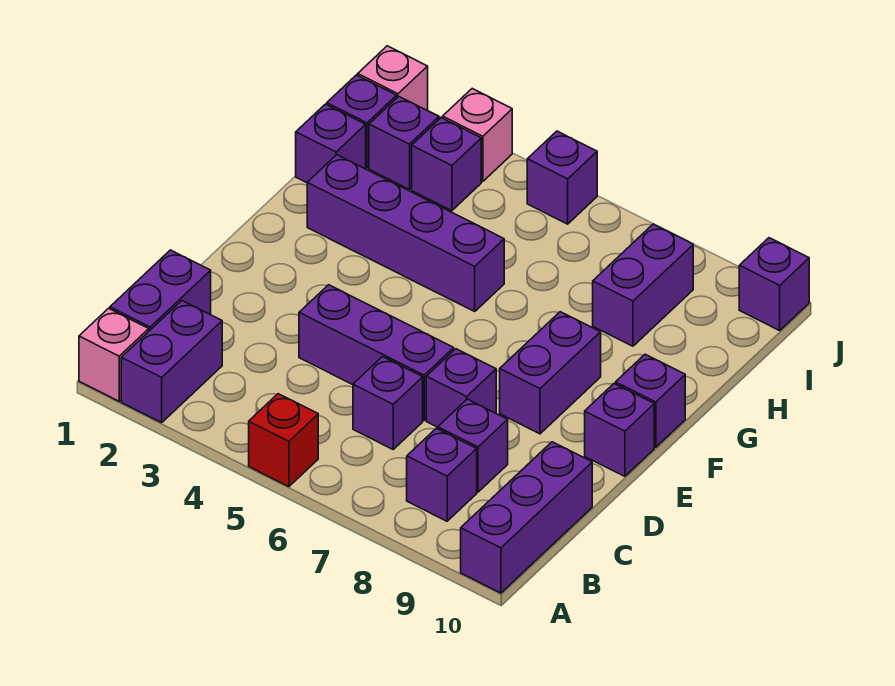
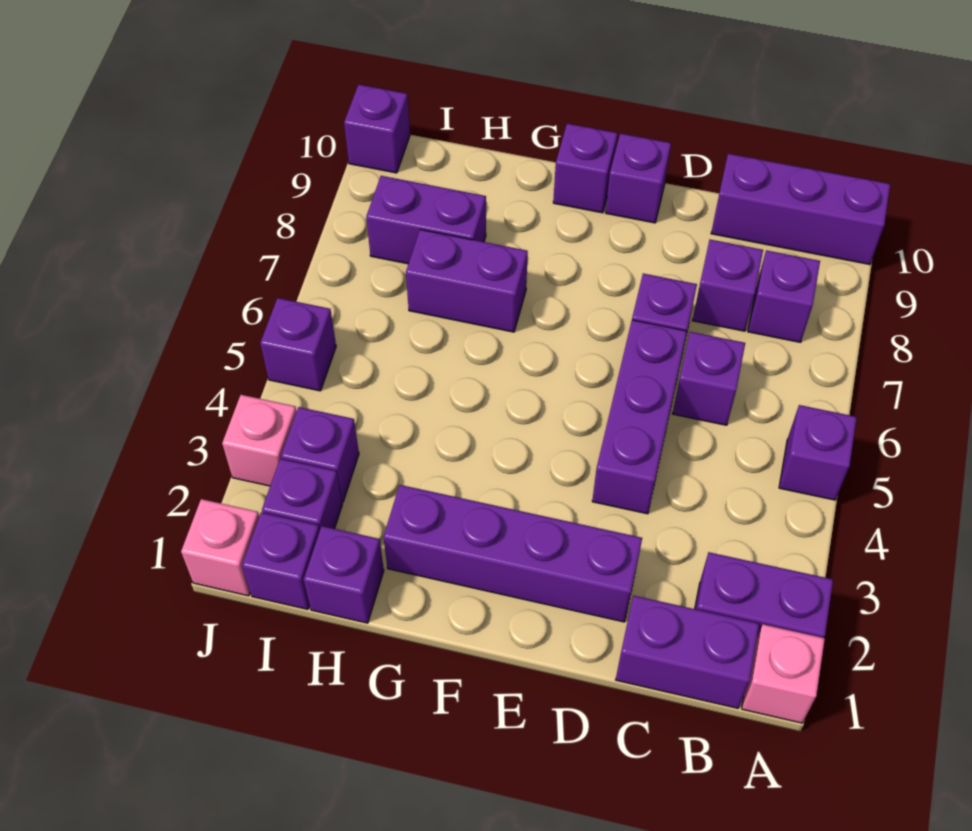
red brick A5 level 1 -> purple brick A5 level 1
purple brick E8:F8 level 1 -> purple brick G7:H7 level 1
purple brick G2:G5 level 1 -> purple brick D2:G2 level 1

